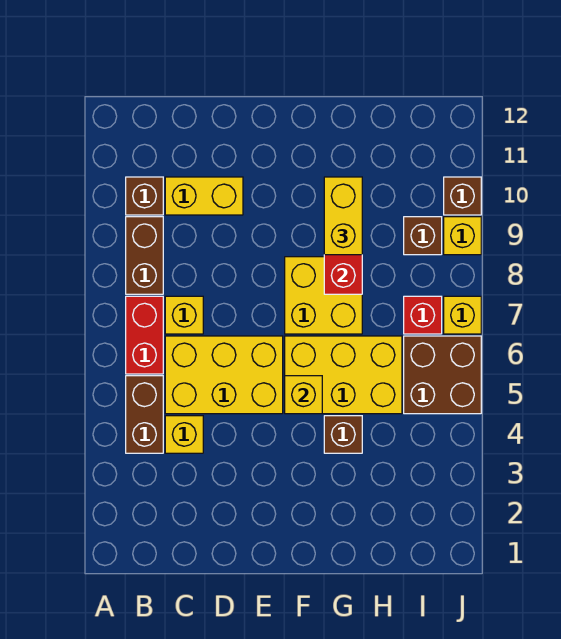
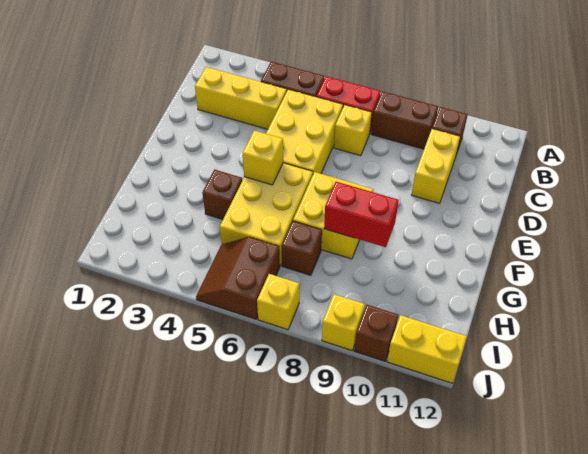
yellow brick C4 level 1 -> yellow brick C2:C4 level 1
yellow brick G9:G10 level 3 -> yellow brick J11:J12 level 1
brown brick I5:J6 level 1 -> brown slope I5:J6 level 1 top 6
red brick I7 level 1 -> none
brown brick I9 level 1 -> brown brick H7 level 1

